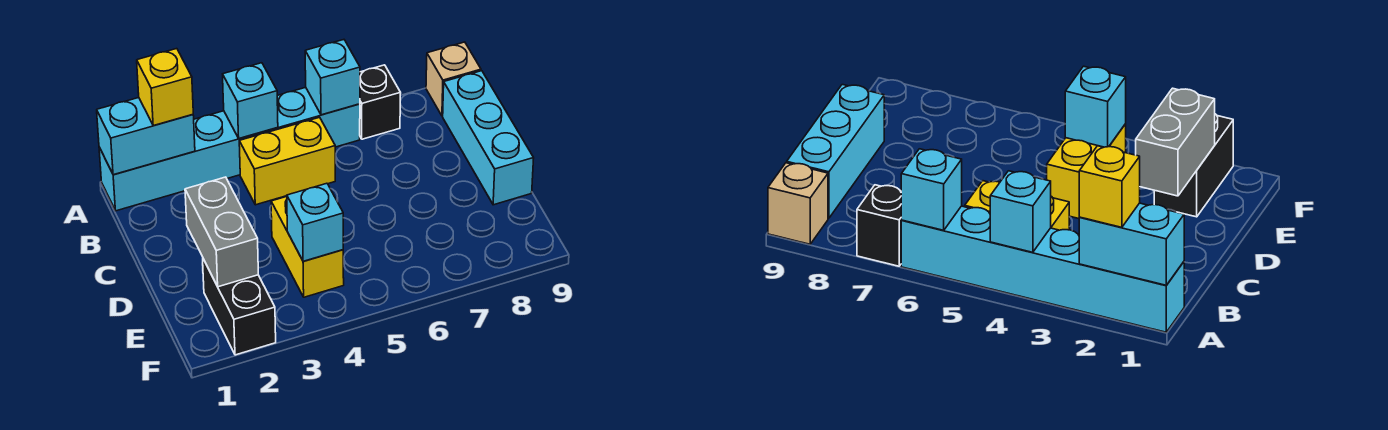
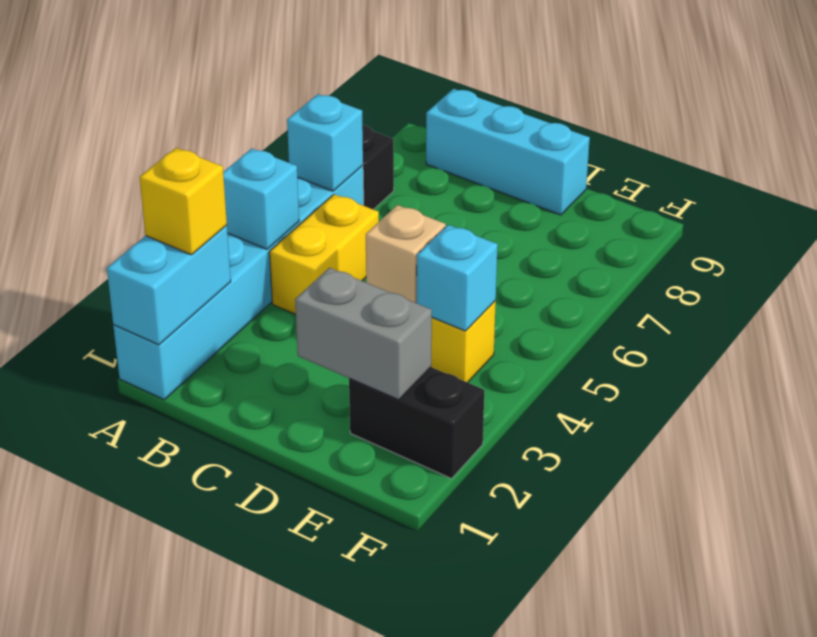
tan brick A9 level 1 -> tan brick D4 level 2

